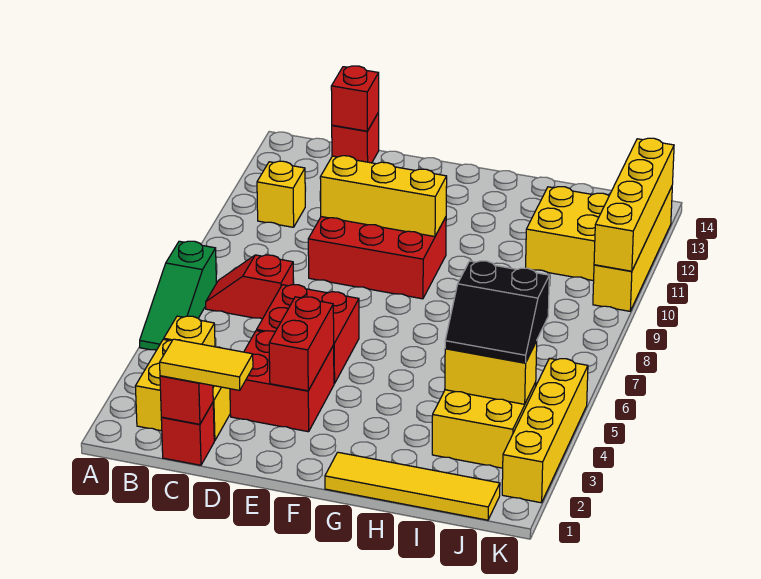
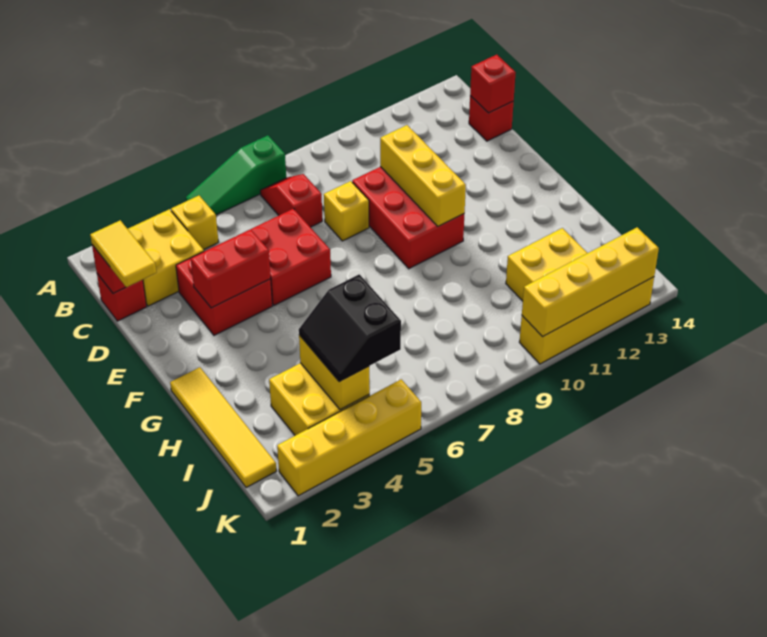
yellow brick B11 level 1 -> yellow brick D8 level 1

